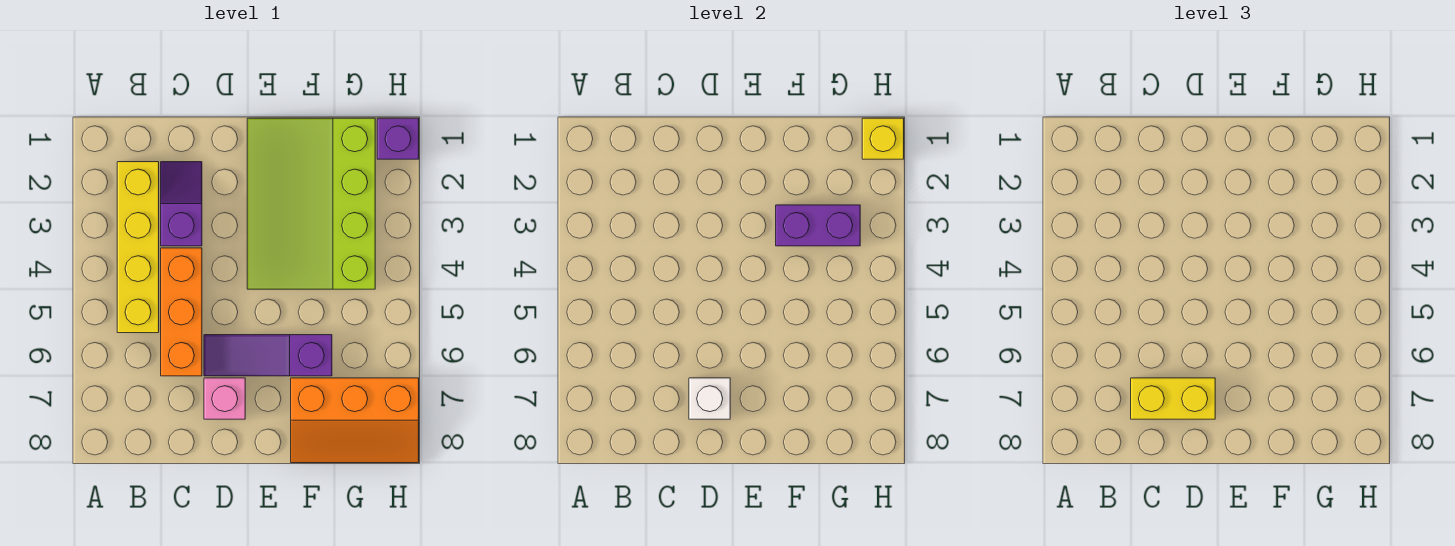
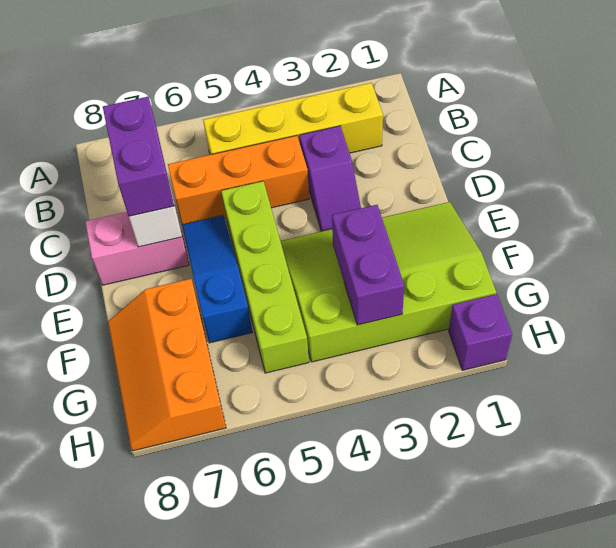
purple slope C2:C3 level 1 top 3 -> purple slope C3:D3 level 1 top C
yellow brick C7:D7 level 3 -> purple brick C7:D7 level 3
none -> lime brick D5:G5 level 1
purple slope D6:F6 level 1 top F -> blue slope D6:F6 level 1 top F
pink brick D7 level 1 -> pink brick D7:D8 level 1
yellow brick H1 level 2 -> none

